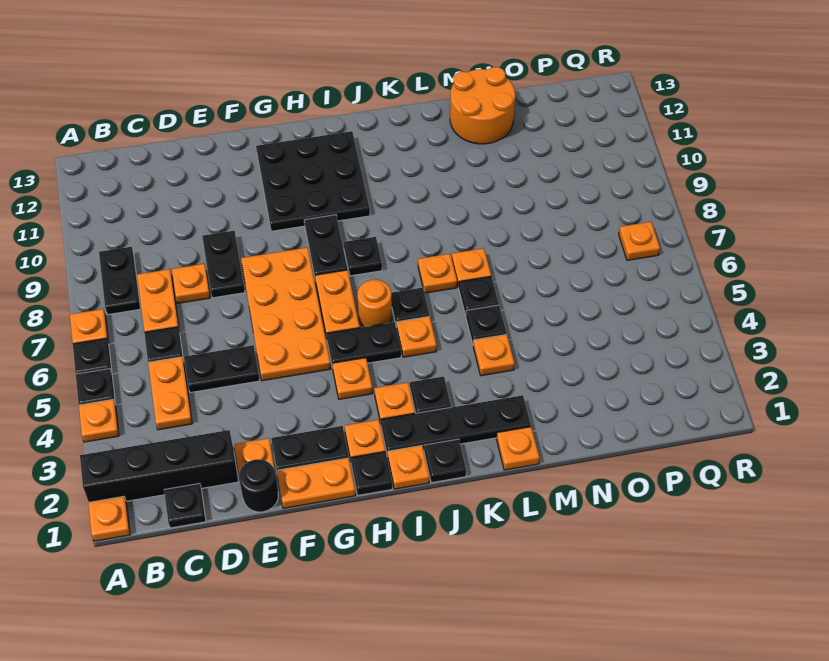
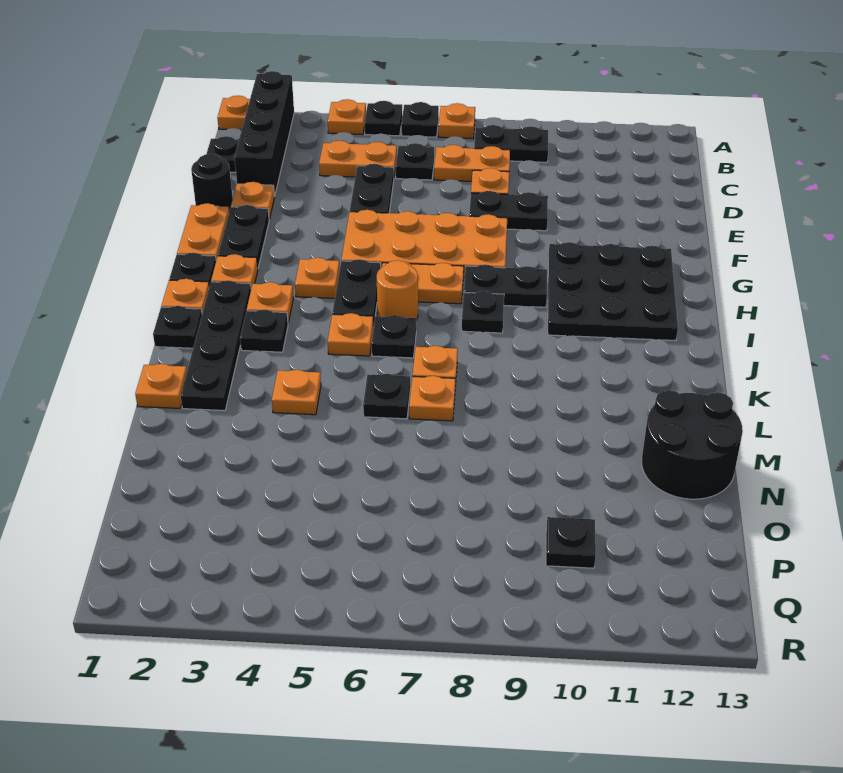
black plate L5 level 1 -> black plate P10 level 1
orange round brick M12:N13 level 1 -> black round brick M12:N13 level 1
orange plate Q7 level 1 -> none

